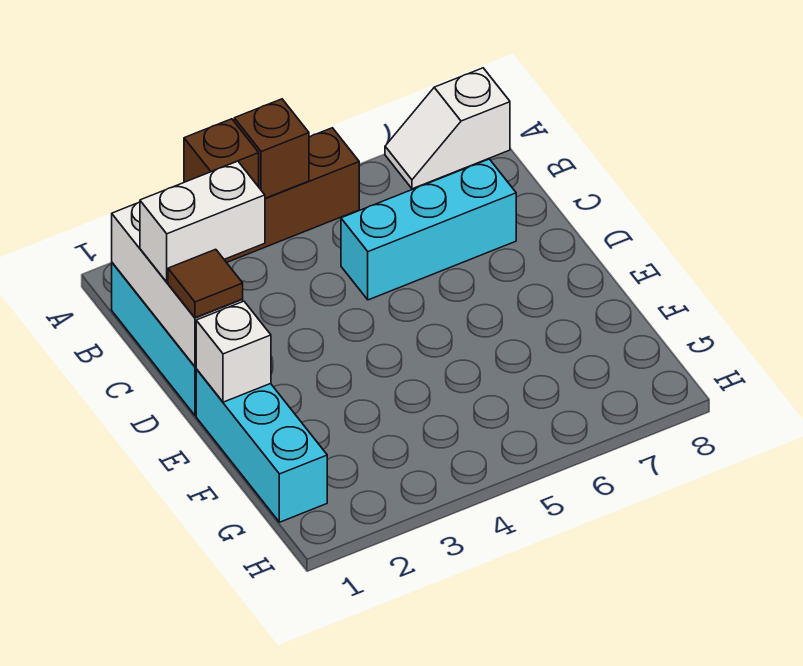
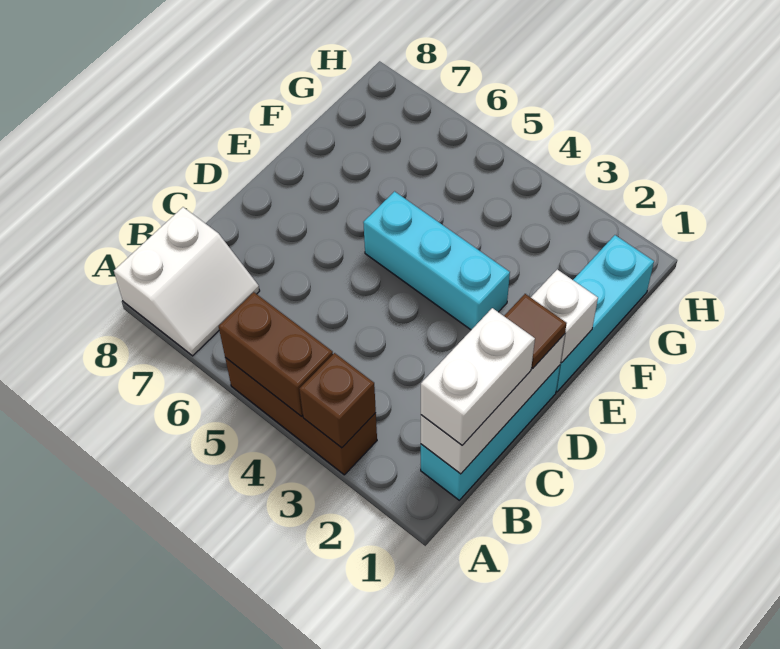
brown brick A4 level 2 -> brown brick A4:A5 level 2
white slope A7:A8 level 1 top 8 -> white slope A7:B8 level 1 top 8
white brick C1:C2 level 3 -> white brick B1:C1 level 3
cyan brick C5:C7 level 1 -> cyan brick E3:E5 level 1

